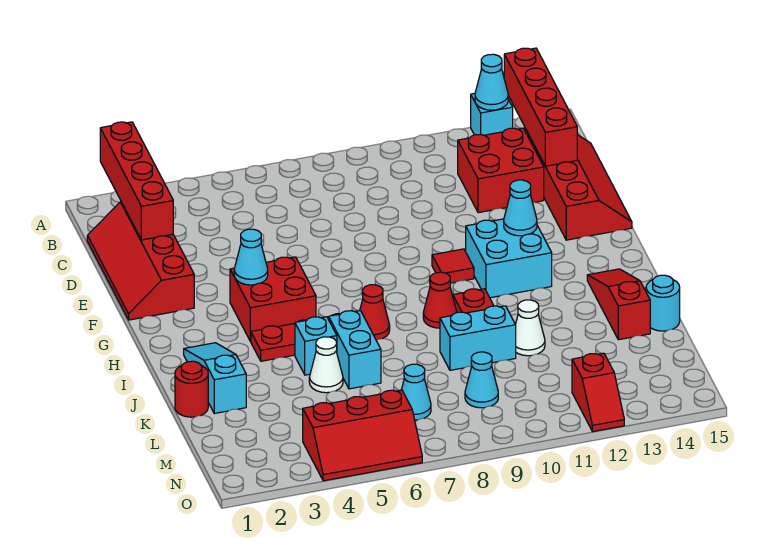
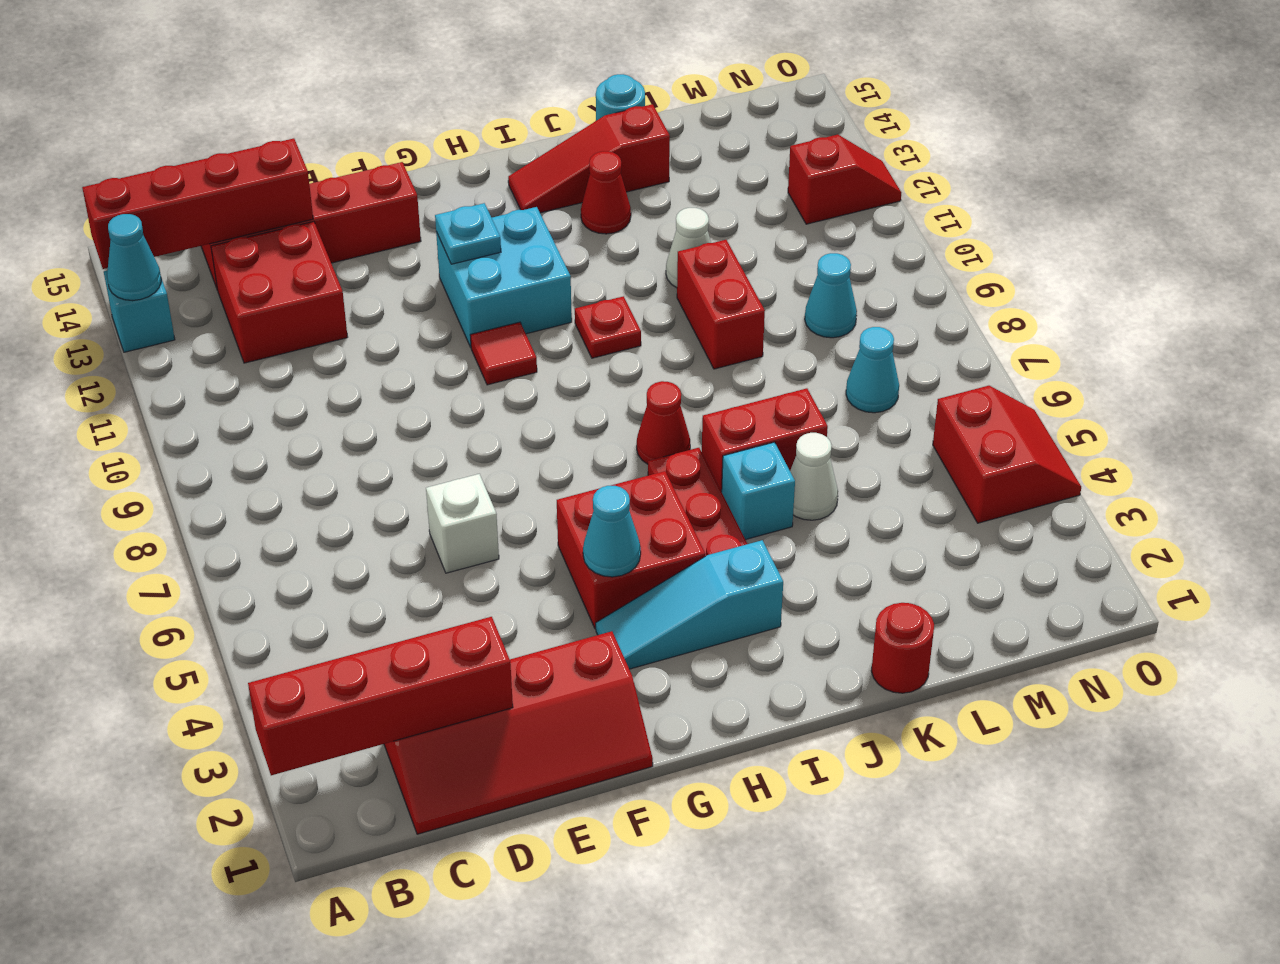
none -> white brick E6 level 1
cyan cone G12 level 2 -> cyan plate G12 level 2
cyan slope I2:K2 level 1 top K -> cyan slope G3:I3 level 1 top I
red cone I9 level 1 -> red cone J13 level 1
cyan brick J6:K6 level 1 -> red brick J6:K6 level 1
cyan brick K9:K10 level 1 -> red brick K9:K10 level 1
red slope N4:O6 level 1 top N -> red slope N4:O5 level 1 top N

